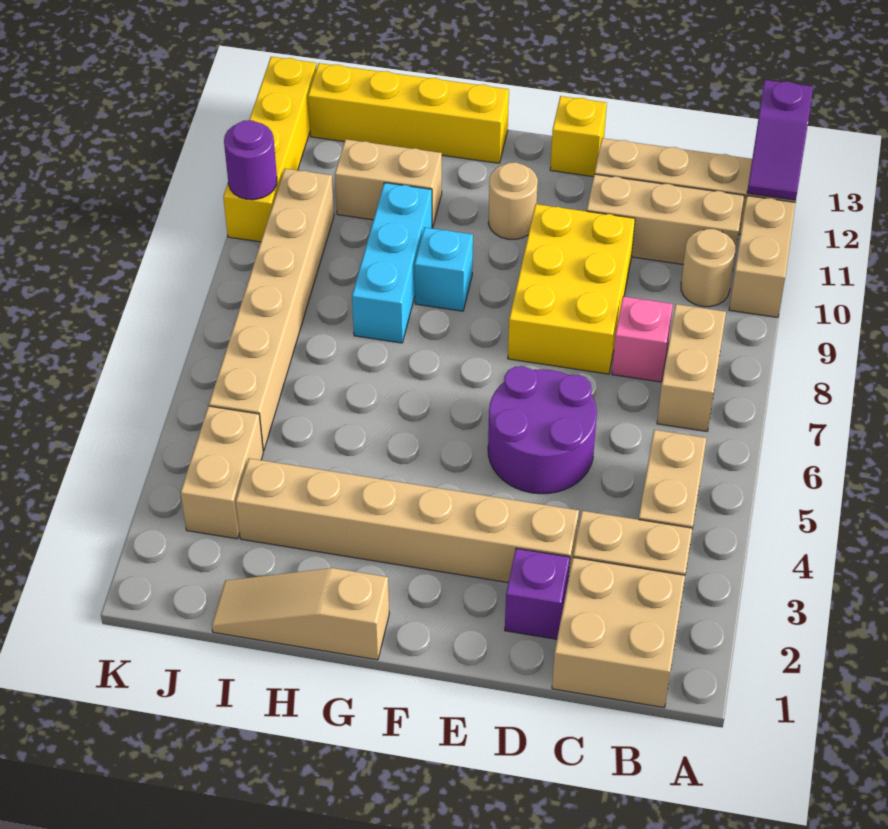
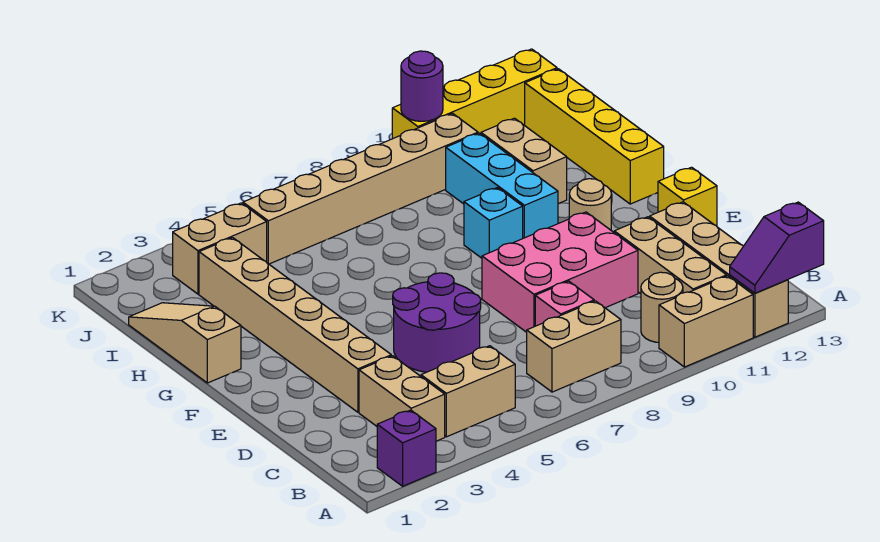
tan brick B1:C2 level 1 -> none
purple brick D2 level 1 -> purple brick A2 level 1
yellow brick D8:E10 level 1 -> pink brick D8:E10 level 1
cyan brick H8:H10 level 1 -> cyan brick G10:I10 level 1

